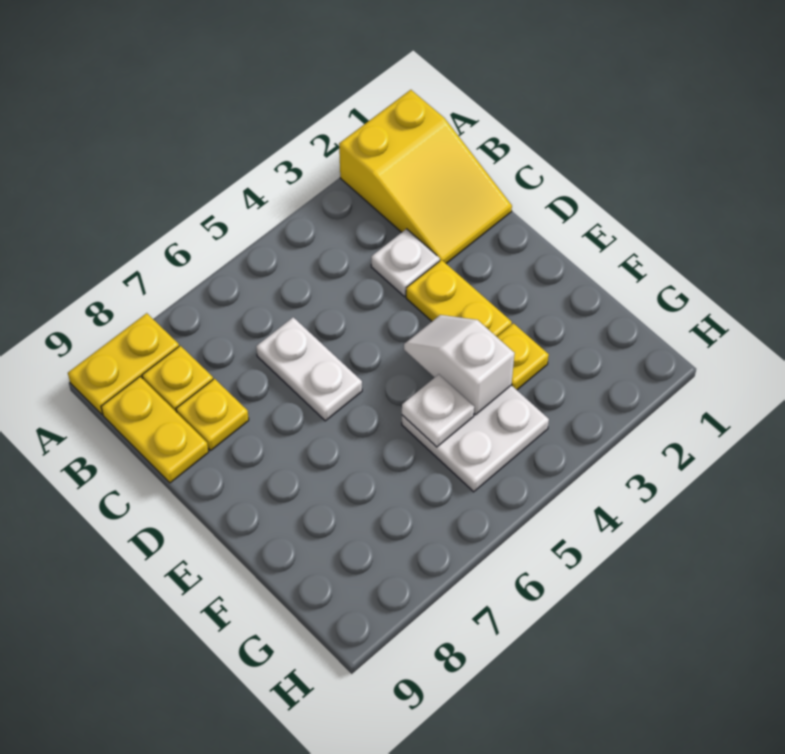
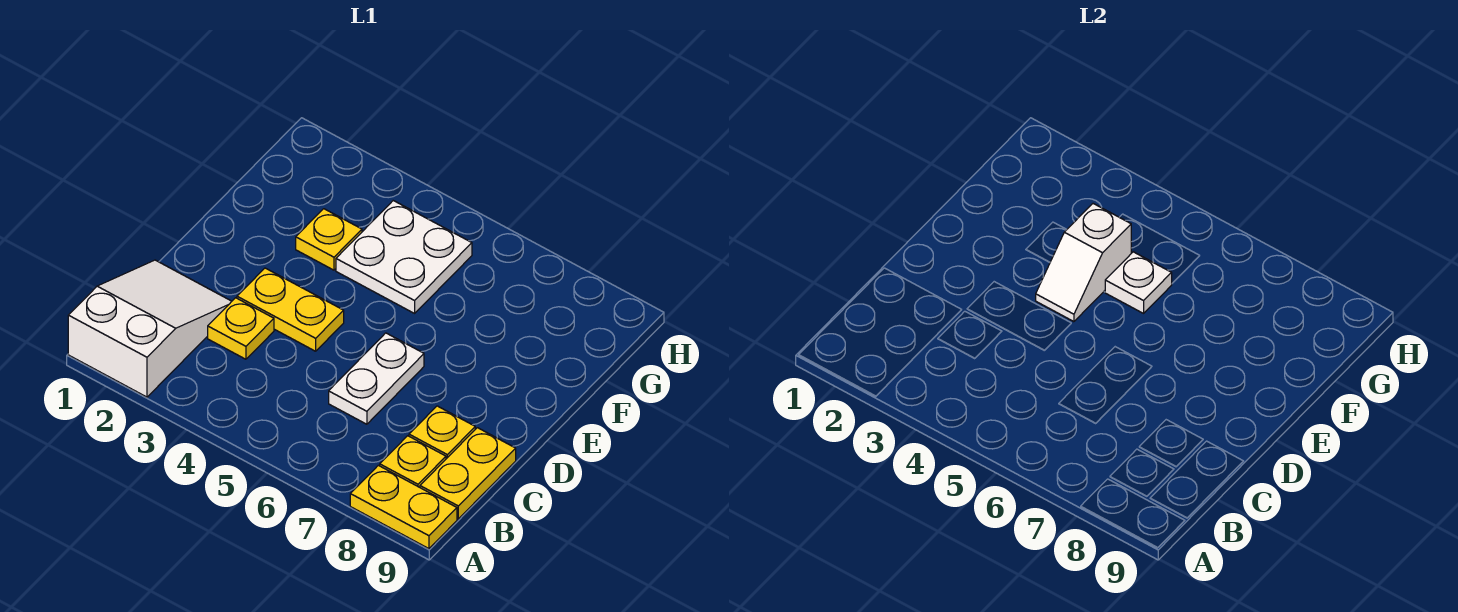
yellow slope A1:C2 level 1 top A -> white slope A1:C2 level 1 top A
white plate C3 level 1 -> yellow plate C3 level 1
yellow plate D3:E3 level 1 -> yellow plate D3:D4 level 1

